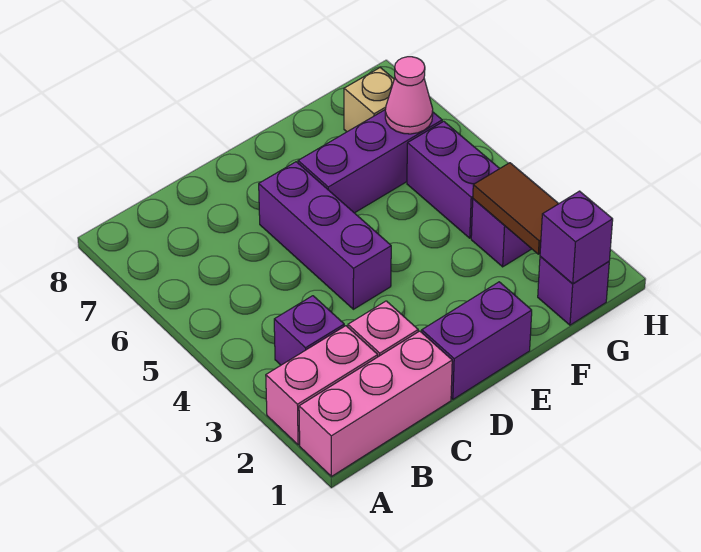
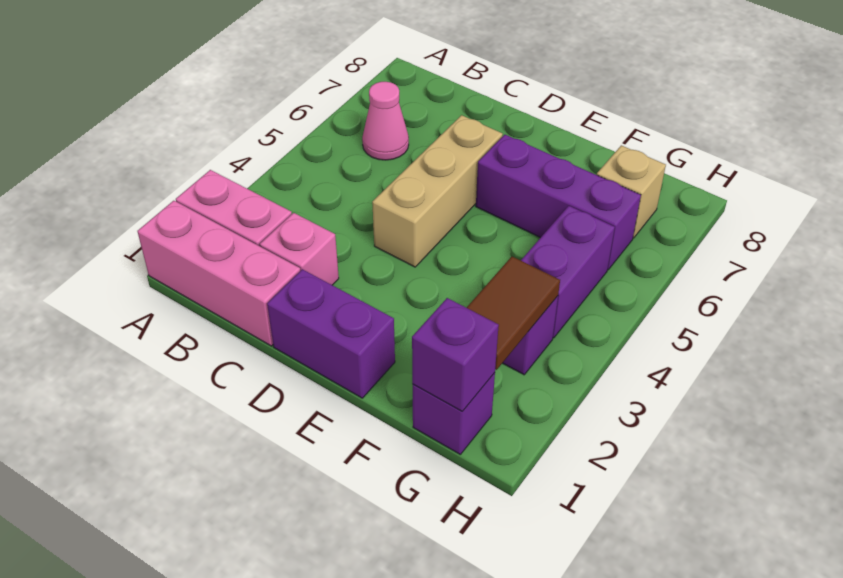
purple brick B3 level 1 -> none
purple brick D4:D6 level 1 -> tan brick D4:D6 level 1
pink cone G6 level 2 -> pink cone B6 level 1

